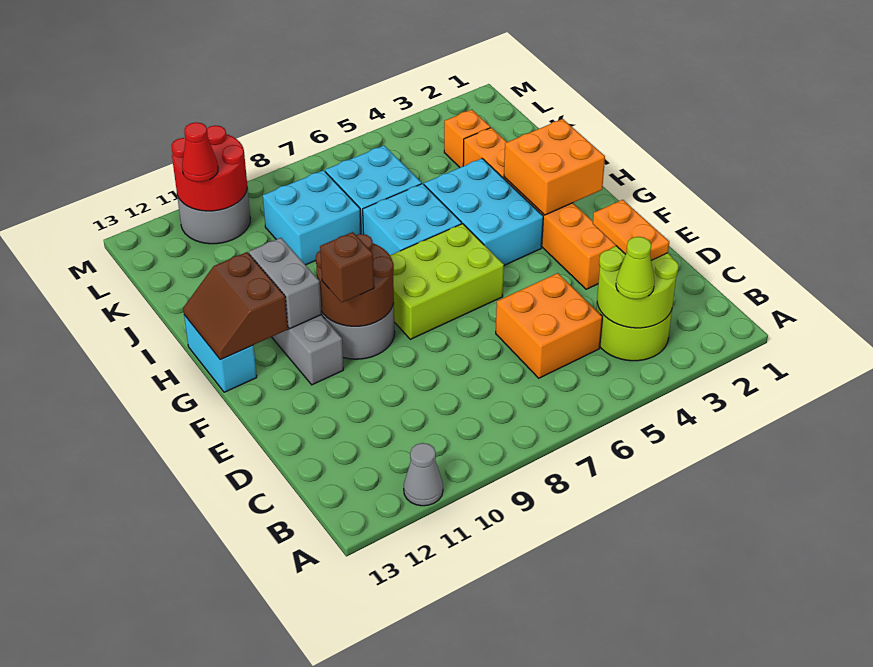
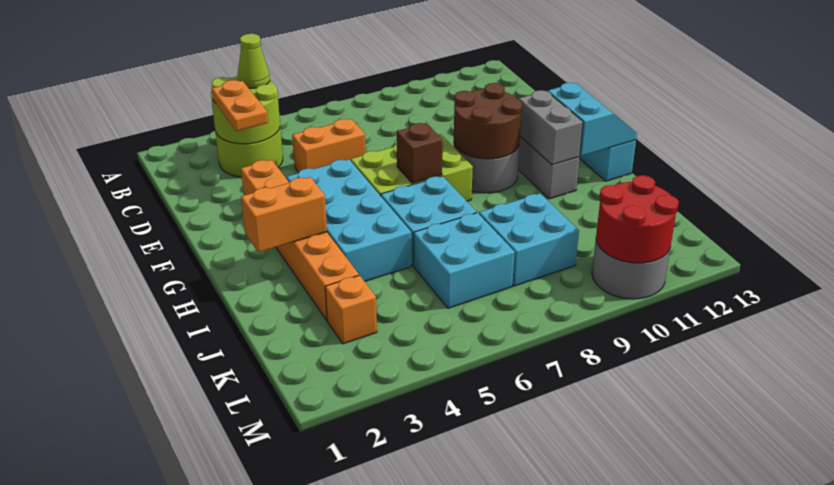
grey cone A11 level 1 -> none
orange brick C5:D6 level 1 -> orange brick D5:D6 level 1
brown brick F10 level 3 -> brown brick G7 level 2
orange brick G2:H3 level 2 -> orange brick H2:H3 level 2
cyan brick G4:I5 level 1 -> cyan brick F4:I5 level 1
brown slope G12:H13 level 2 top 12 -> cyan slope G12:H13 level 2 top 12
red cone L11 level 3 -> none

